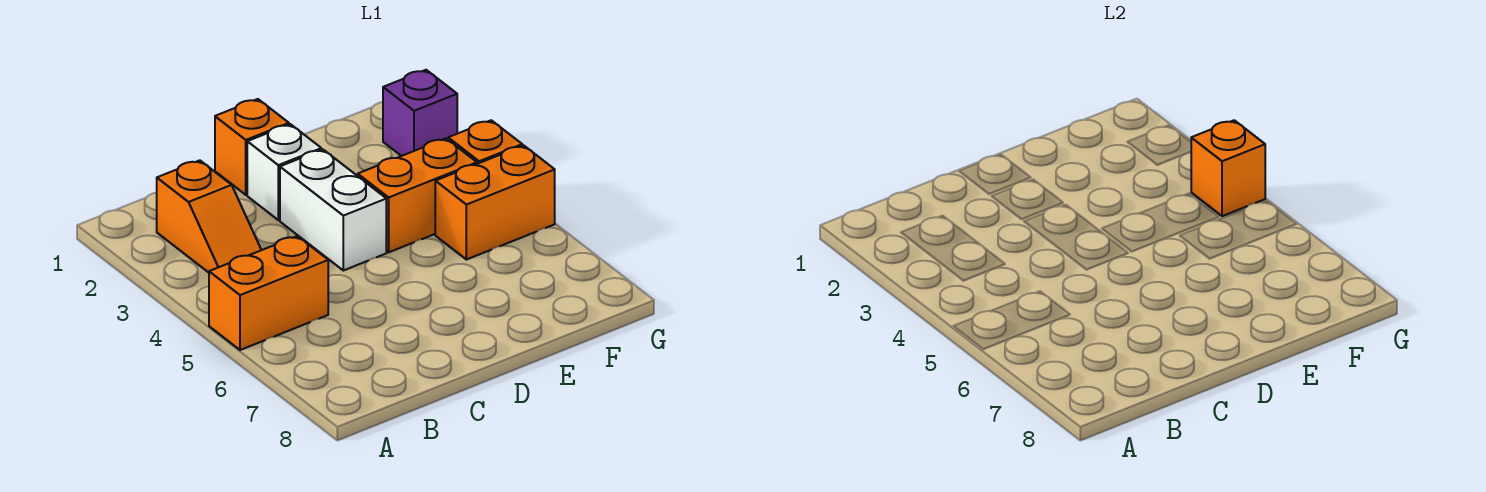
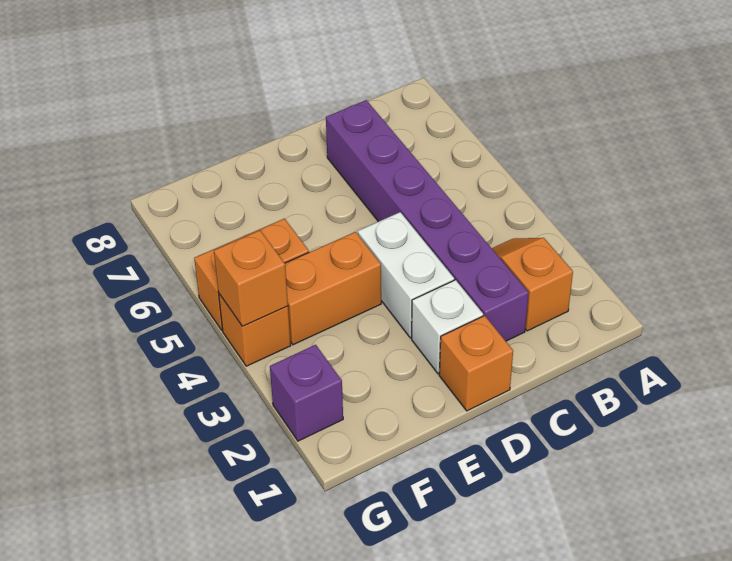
orange brick A5:B5 level 1 -> none
none -> purple brick C2:C7 level 1

